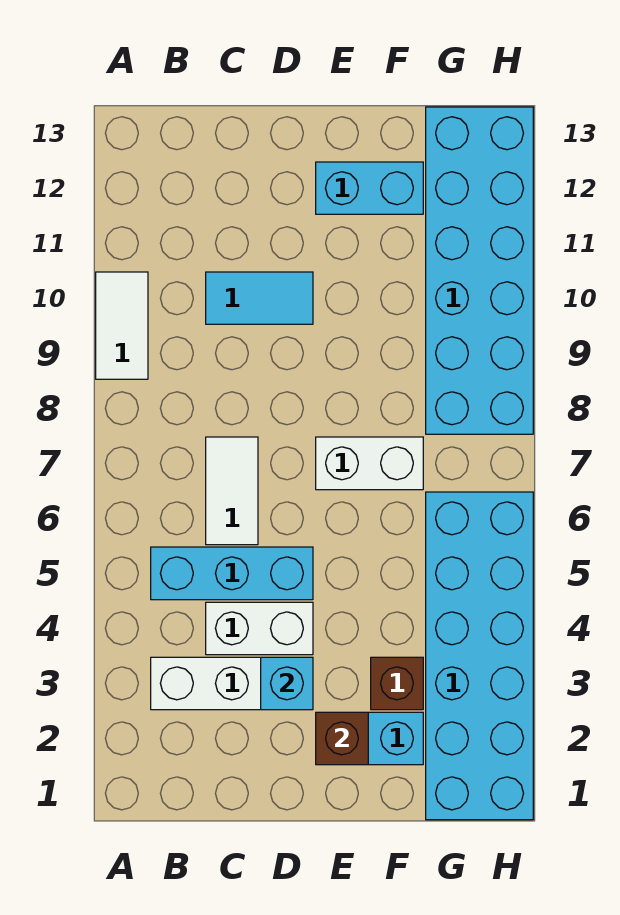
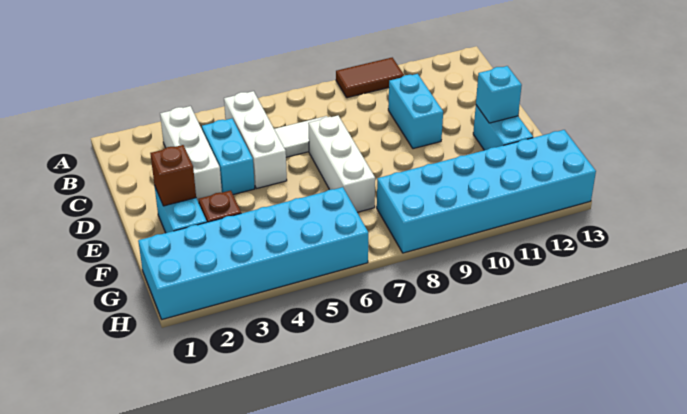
white tile A9:A10 level 1 -> brown tile A9:A10 level 1
cyan brick B5:D5 level 1 -> white brick B5:D5 level 1
white brick C4:D4 level 1 -> cyan brick C4:D4 level 1
cyan tile C10:D10 level 1 -> cyan brick C10:D10 level 1
cyan brick D3 level 2 -> cyan brick E12 level 2
white brick E7:F7 level 1 -> white brick D7:F7 level 1

